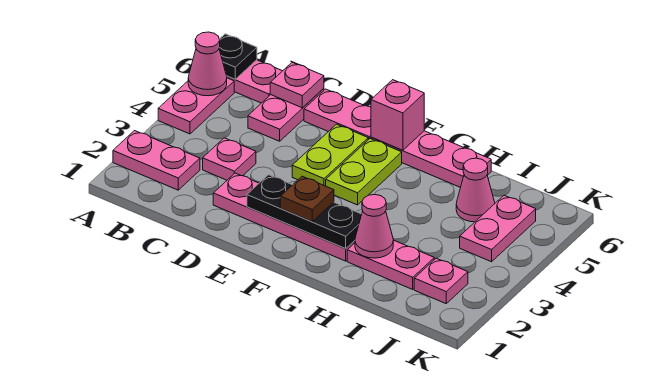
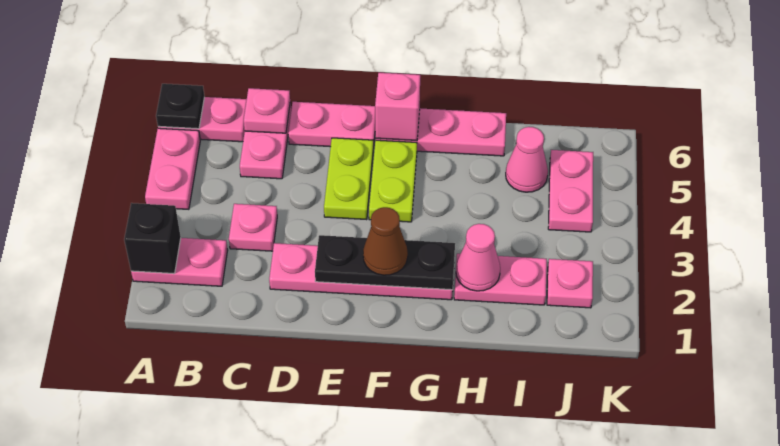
none -> black brick A2 level 2
pink cone A5 level 2 -> none
brown plate F2 level 3 -> brown cone F2 level 3

